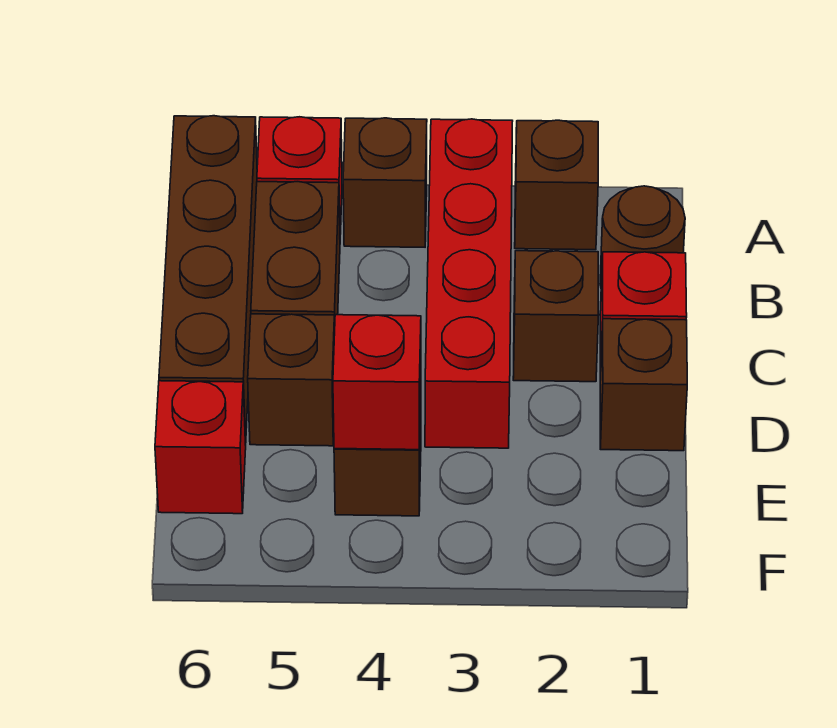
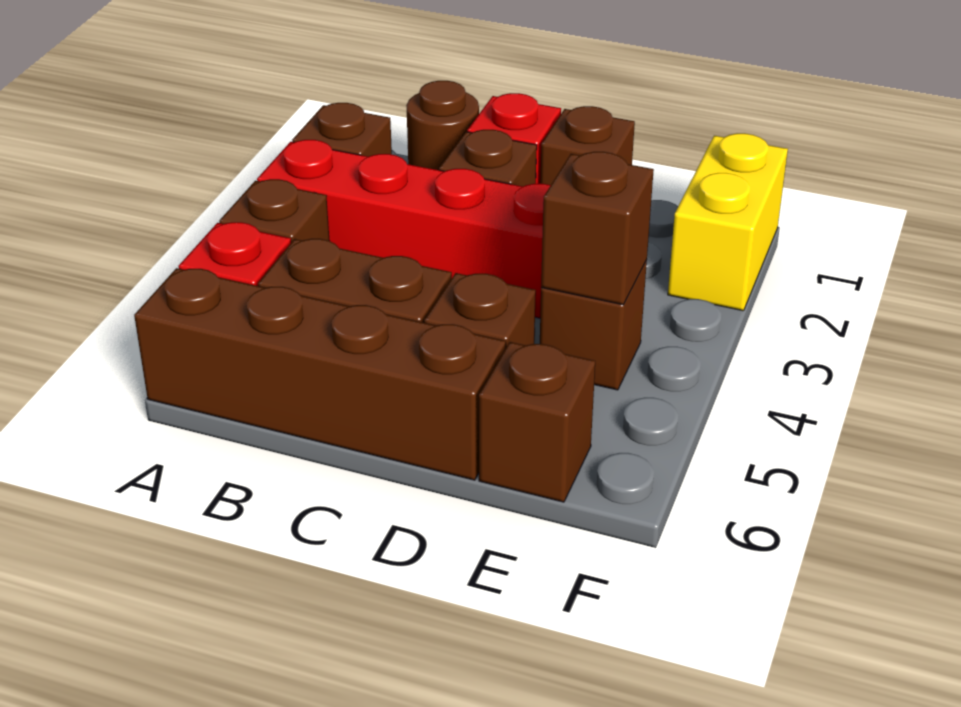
red brick E4 level 2 -> brown brick E4 level 2
red brick E6 level 1 -> brown brick E6 level 1
none -> yellow brick F1:F2 level 1

